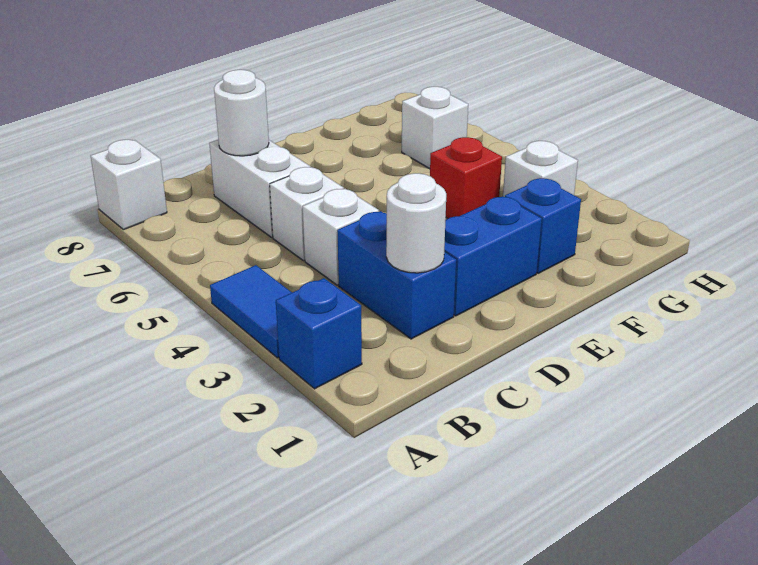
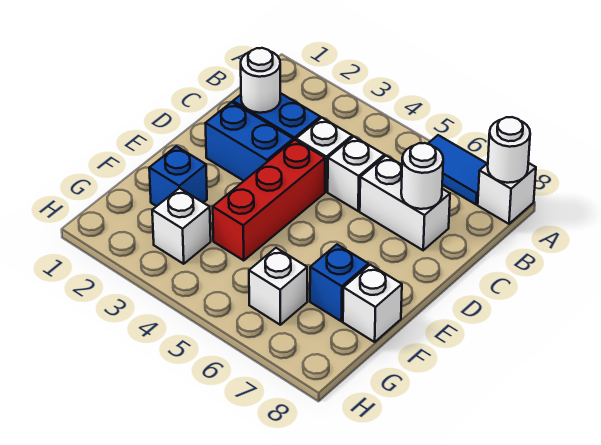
blue brick A2 level 1 -> blue brick F7 level 1
blue tile A3:A4 level 1 -> blue tile A6:A7 level 1
none -> white round brick A8 level 2
blue brick D2:E2 level 1 -> blue brick D2:D3 level 1
red brick F4 level 1 -> red brick D4:F4 level 1
none -> white brick F8 level 1

